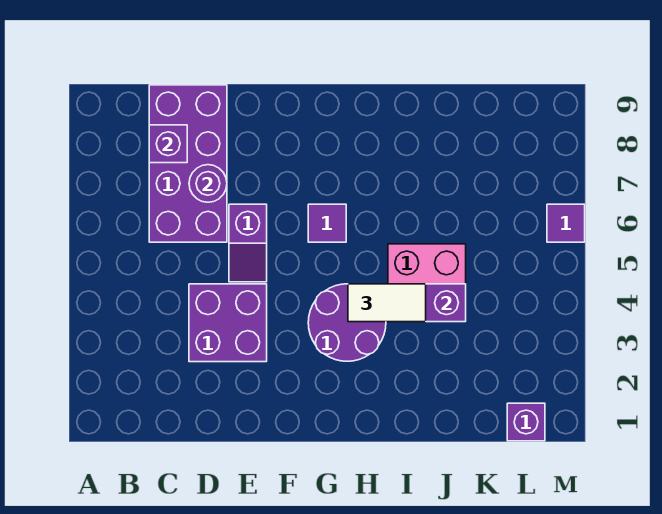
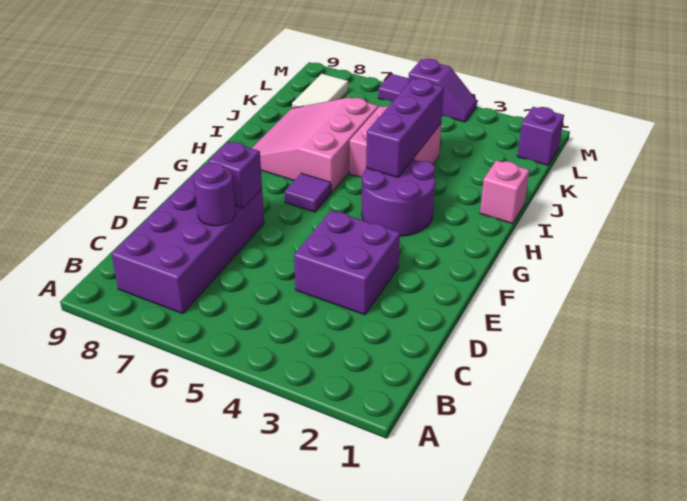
purple brick C6:D9 level 1 -> purple brick B7:E8 level 1
purple brick C8 level 2 -> purple brick E7 level 2
purple slope E5:E6 level 1 top 6 -> purple slope M4:M5 level 1 top 5
white tile H4:I4 level 3 -> white tile K8:L8 level 1
none -> pink slope H6:J8 level 1 top 6
none -> pink brick I1 level 1

